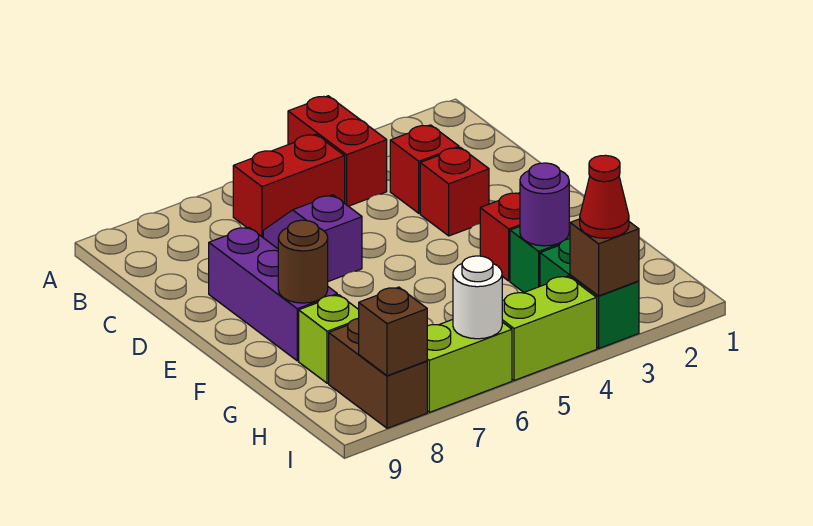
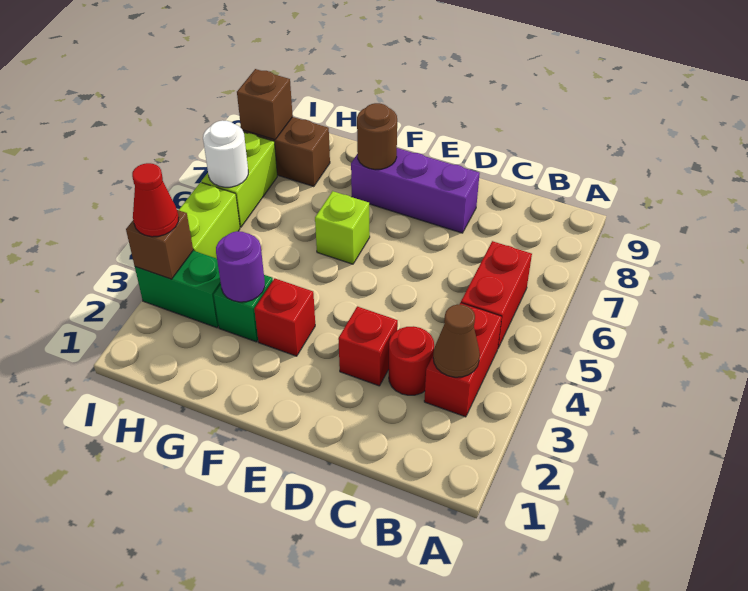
red brick A4:B4 level 1 -> red brick B3:B4 level 1
none -> brown cone B3 level 2
red brick C3 level 1 -> red round brick C3 level 1
purple slope C6:D6 level 1 top D -> none
lime brick G8 level 1 -> lime brick F6 level 1

